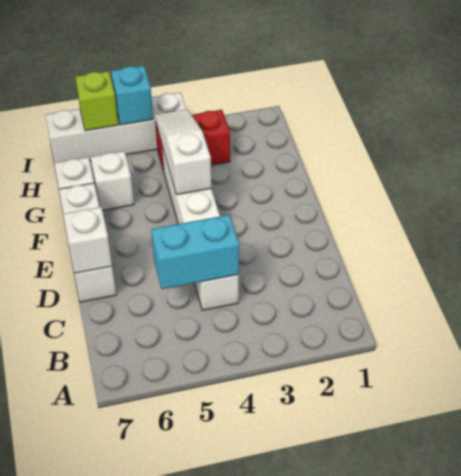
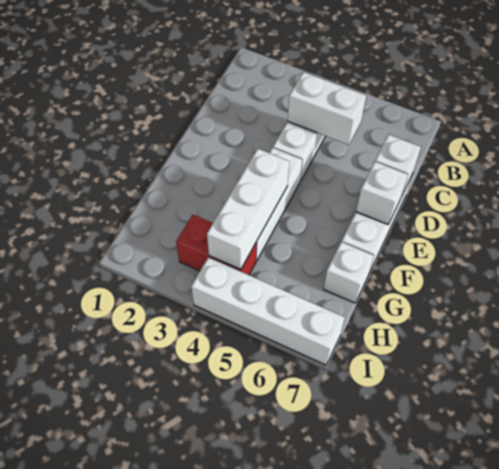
cyan brick C4:C5 level 2 -> white brick C4:C5 level 2
white slope F4:H4 level 2 top F -> white brick F4:H4 level 2
white brick G6 level 1 -> white brick E7 level 2
cyan brick I5 level 2 -> none
lime brick I6 level 2 -> none

